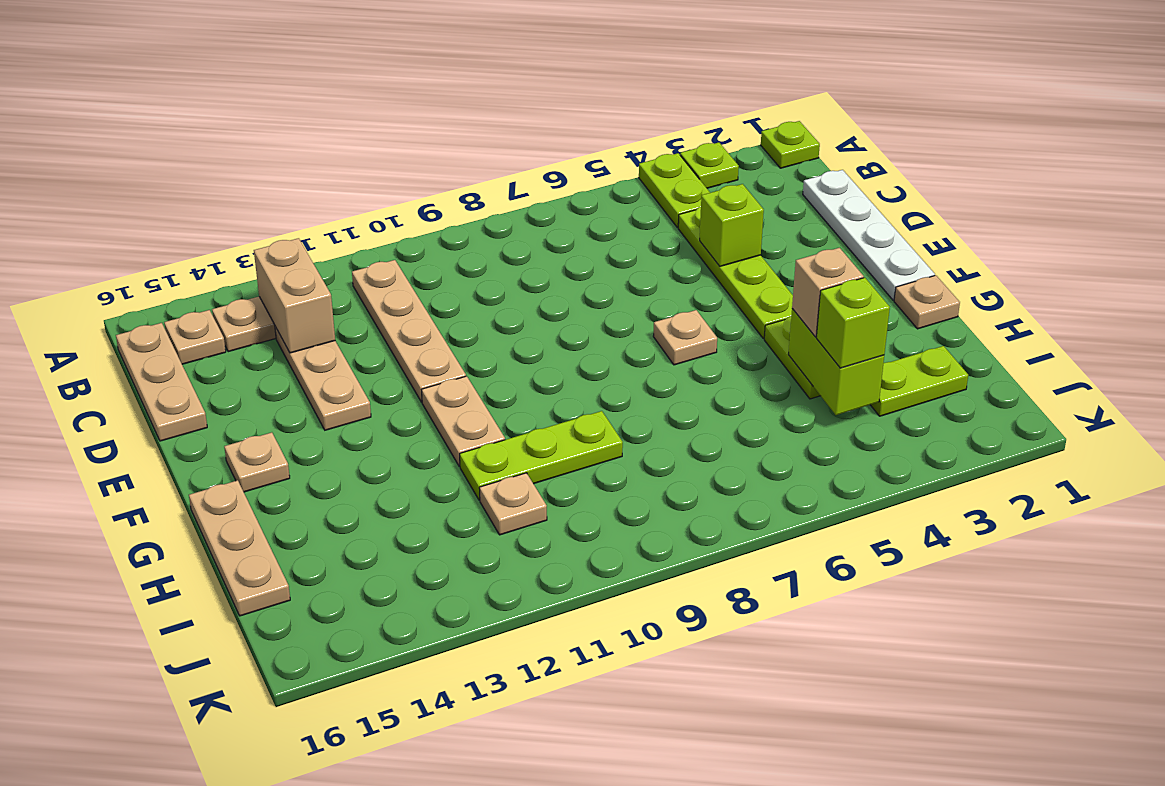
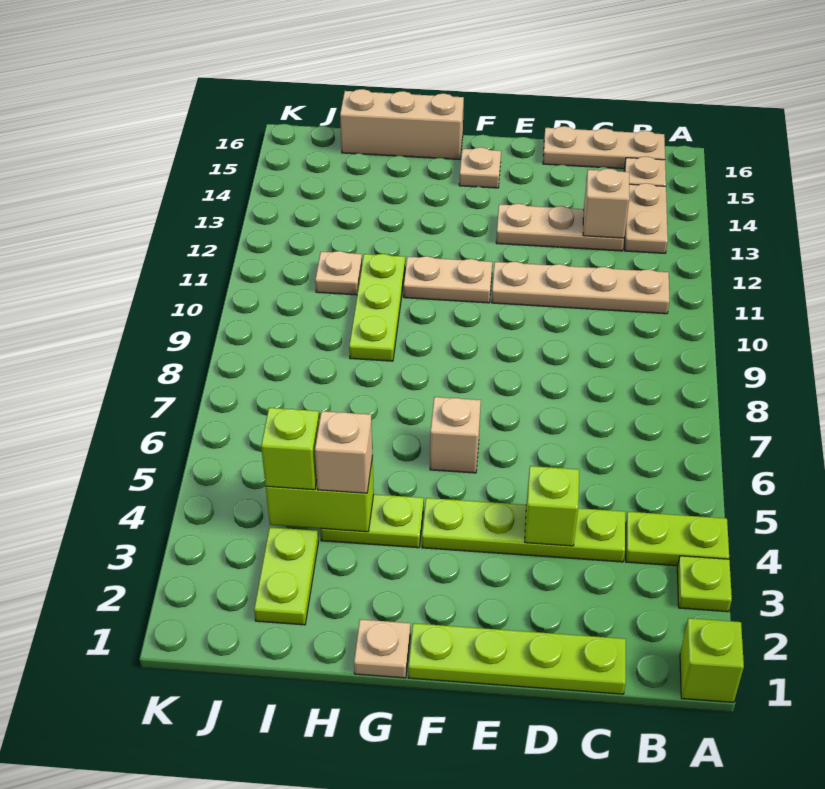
lime plate A1 level 1 -> lime brick A1 level 1
tan brick B13:C13 level 2 -> tan brick C13 level 2
white plate C1:F1 level 1 -> lime plate C1:F1 level 1
tan plate F6 level 1 -> tan brick F6 level 1
tan plate G16:I16 level 1 -> tan brick G16:I16 level 1

